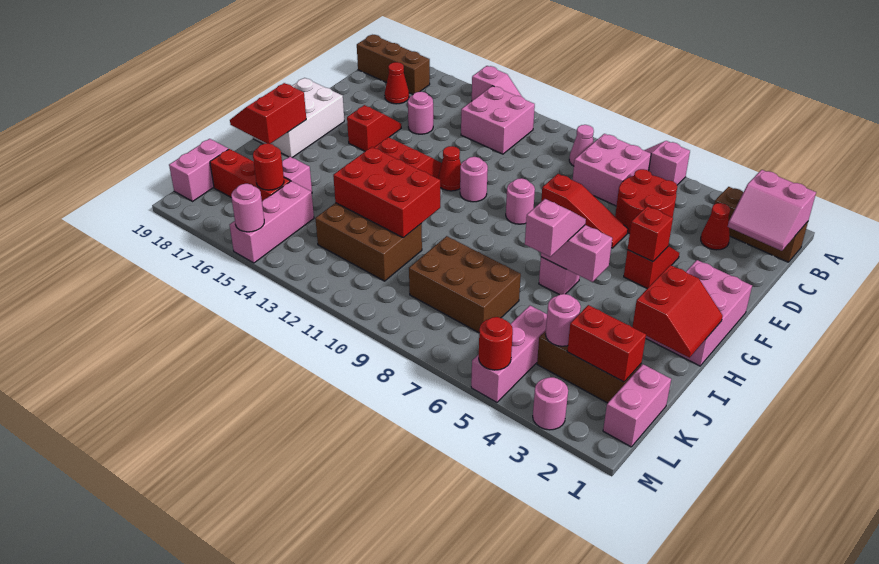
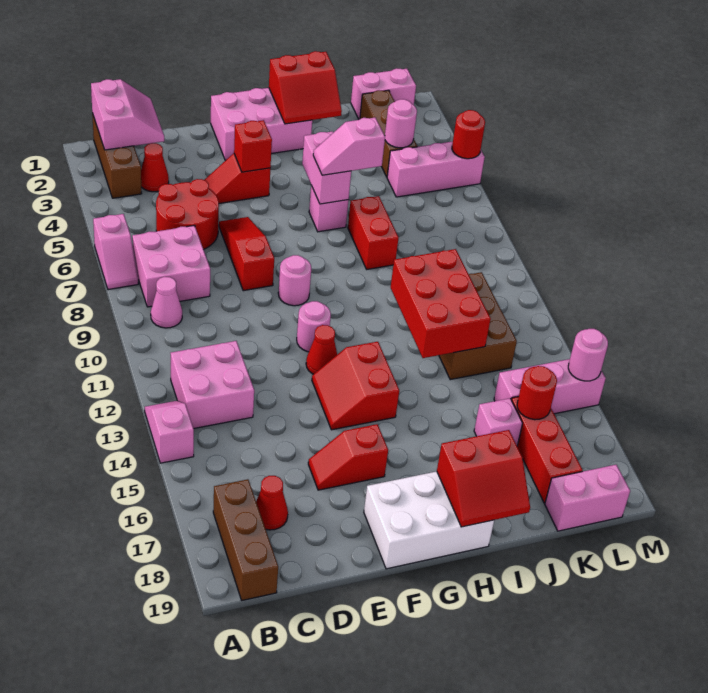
pink round brick D15 level 1 -> none
red slope H1:I2 level 2 top 2 -> red slope H1:I2 level 2 top 1
brown brick J7:K9 level 1 -> none
red brick K2:K3 level 2 -> red brick I7:I8 level 1
pink round brick M3 level 1 -> none

